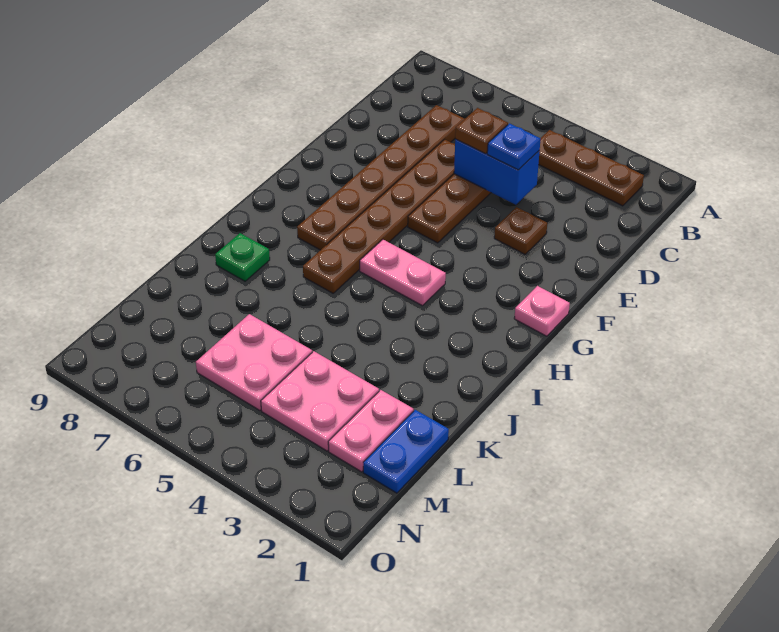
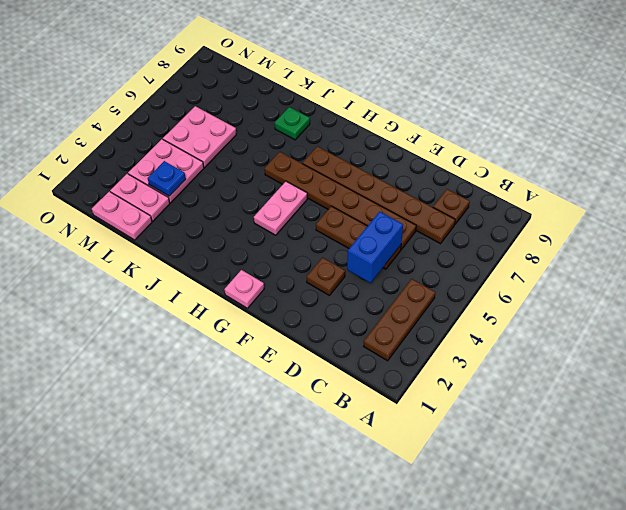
blue plate D4 level 3 -> blue plate L3 level 2
brown plate D5 level 3 -> brown plate C8 level 1
blue plate L1:M1 level 1 -> pink plate L1:M1 level 1

